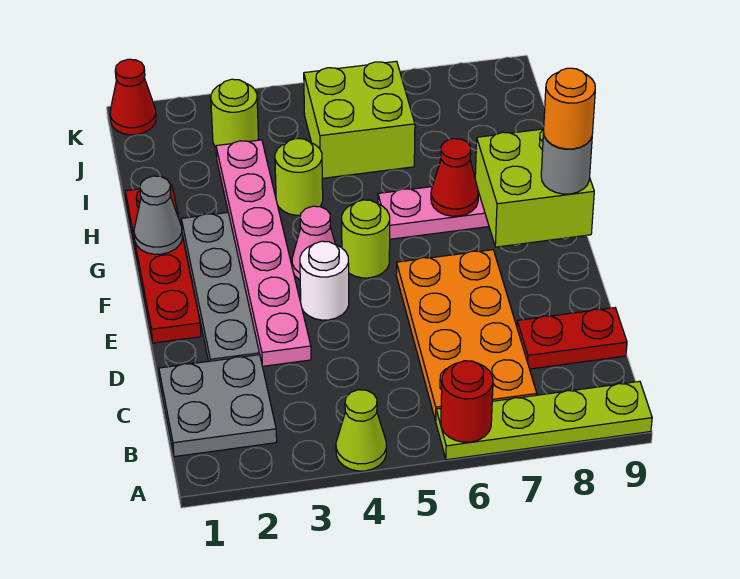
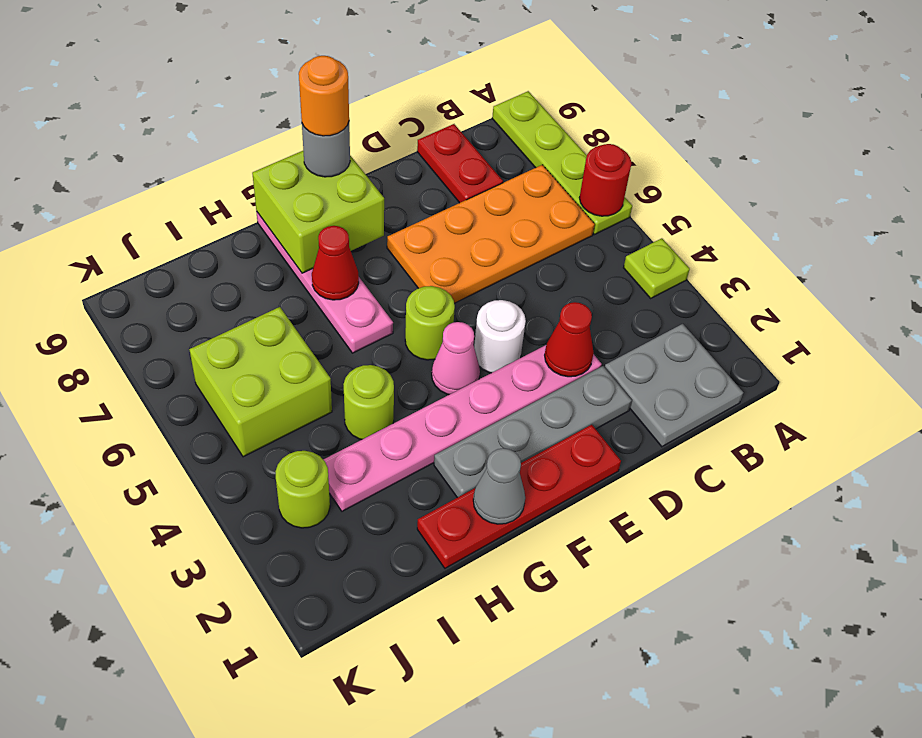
lime cone A4 level 1 -> lime plate A4 level 1
red cone K1 level 1 -> red cone D3 level 2

